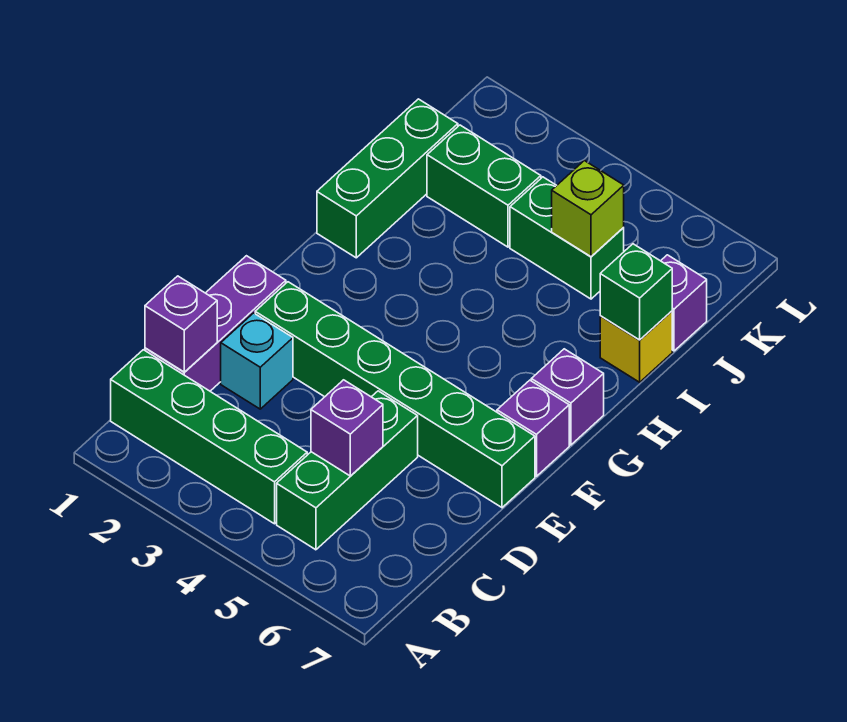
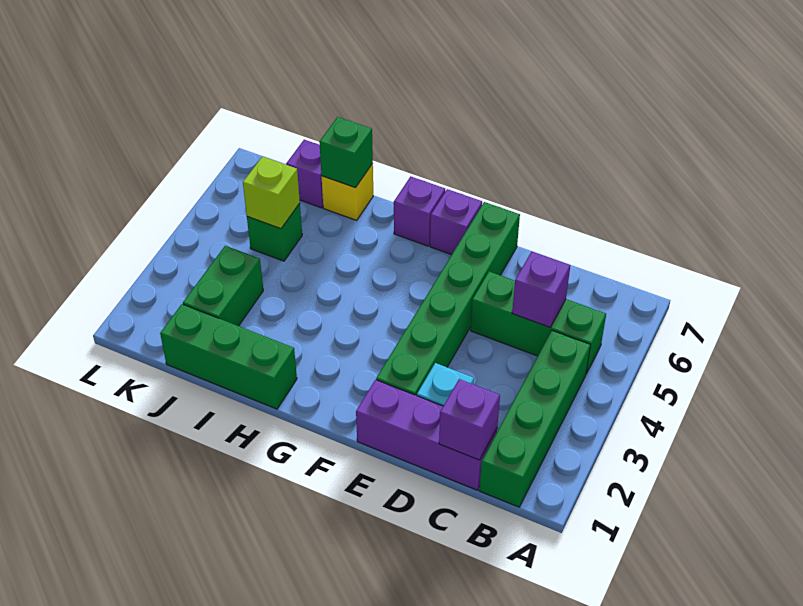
green brick J4:J5 level 1 -> green brick J5 level 1

